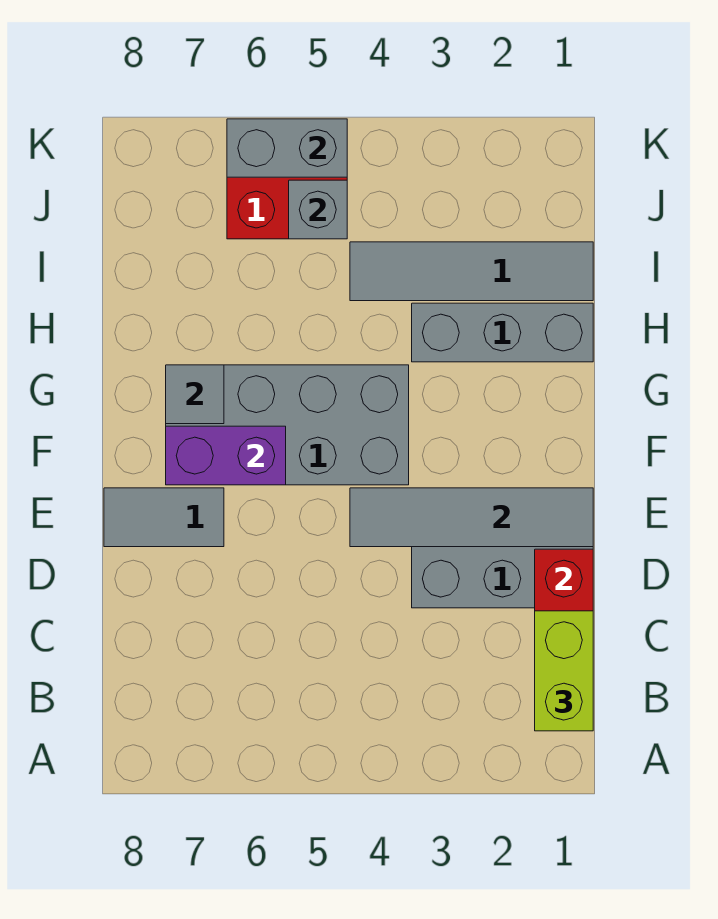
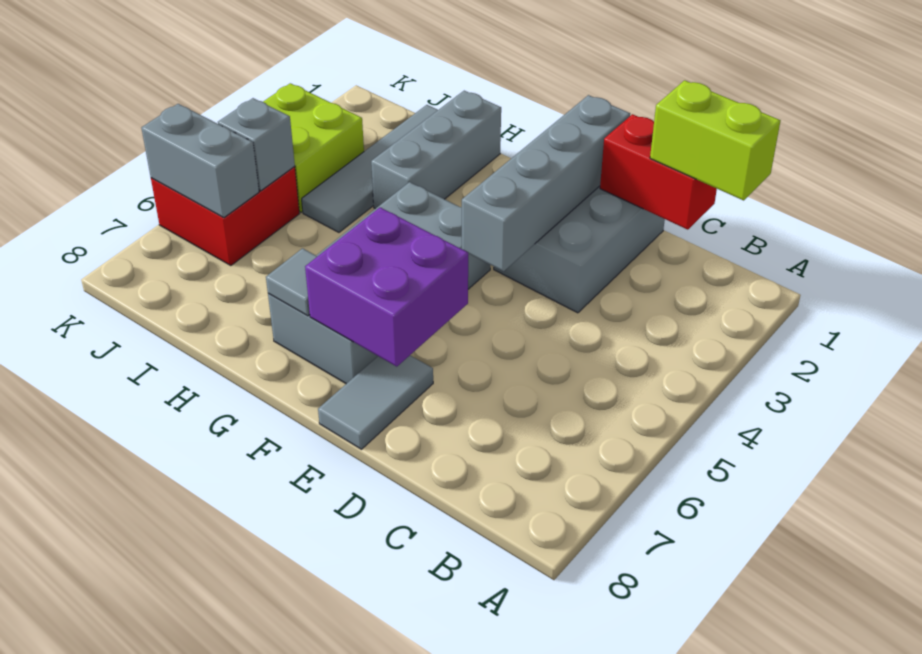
grey tile E1:E4 level 2 -> grey brick E1:E4 level 2
purple brick F6:F7 level 2 -> purple brick E6:F7 level 2
none -> lime brick J3:K4 level 1
grey brick K5:K6 level 2 -> grey brick J6:K6 level 2

